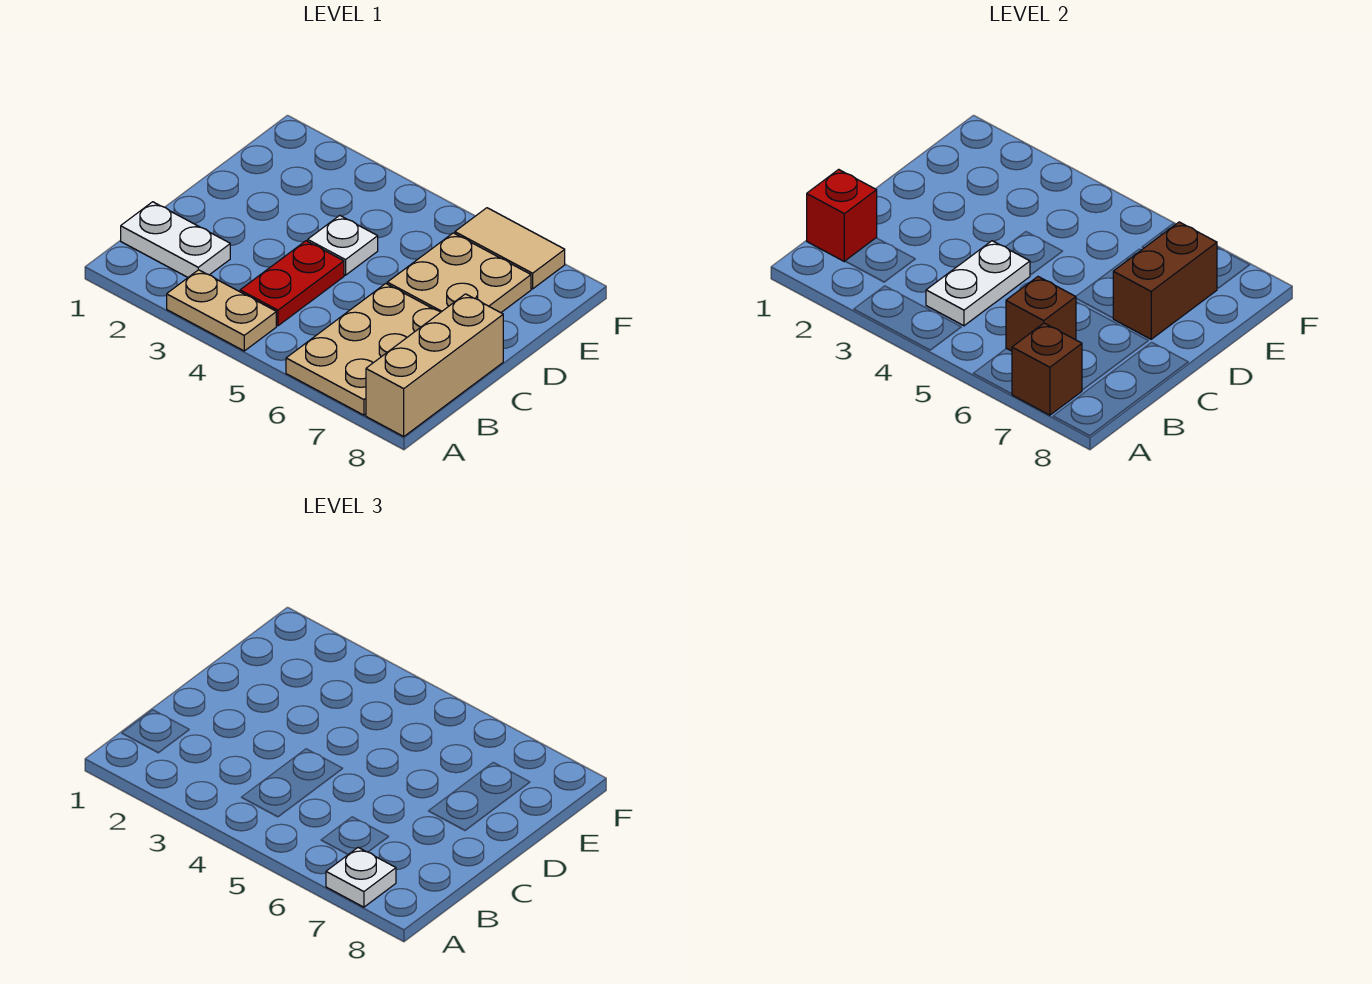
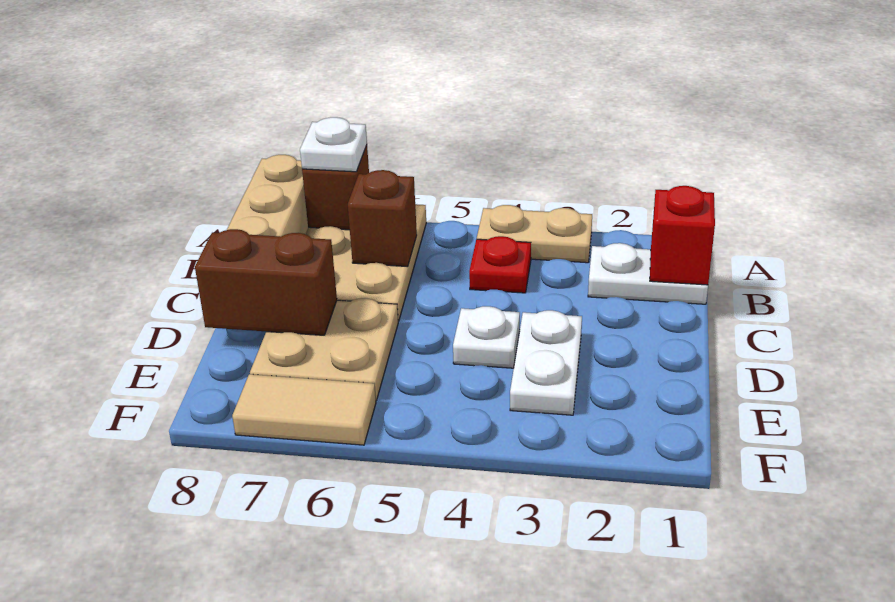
red plate B4:C4 level 1 -> red plate B4 level 1
white plate B4:C4 level 2 -> white plate D3:E3 level 1
brown brick D7:E7 level 2 -> brown brick D7:D8 level 2

